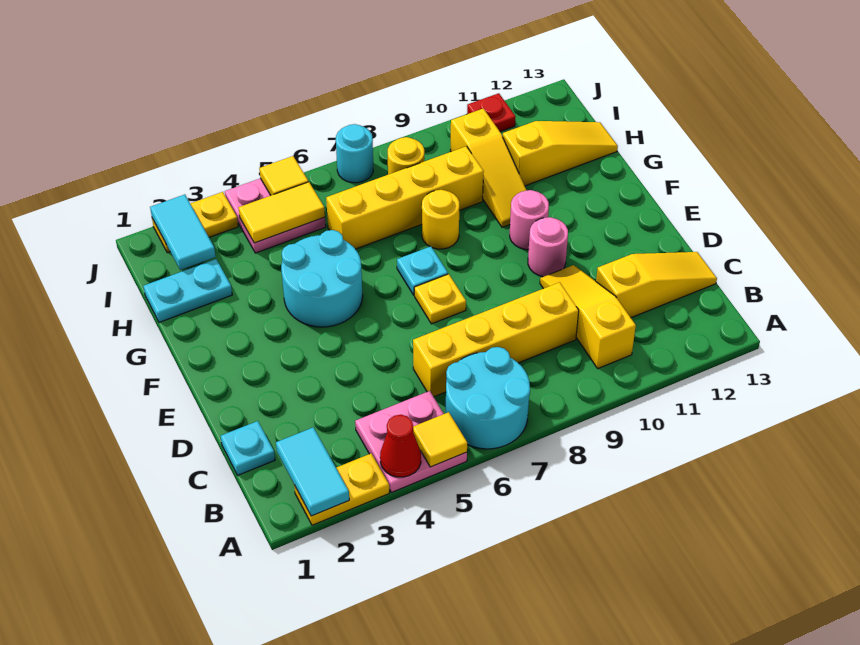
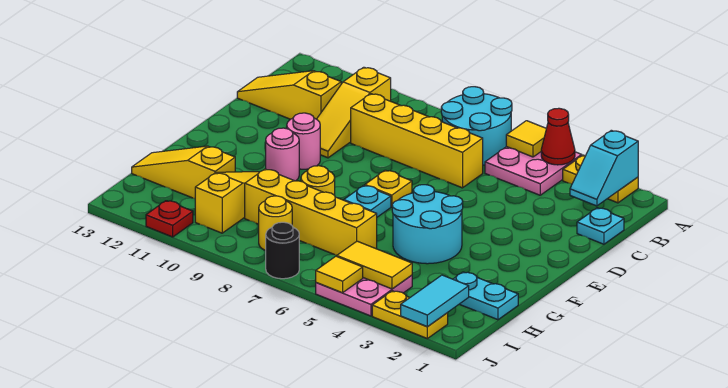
cyan tile A2:B2 level 2 -> cyan slope A2:B2 level 2 top A
cyan round brick J7 level 1 -> black round brick J7 level 1

